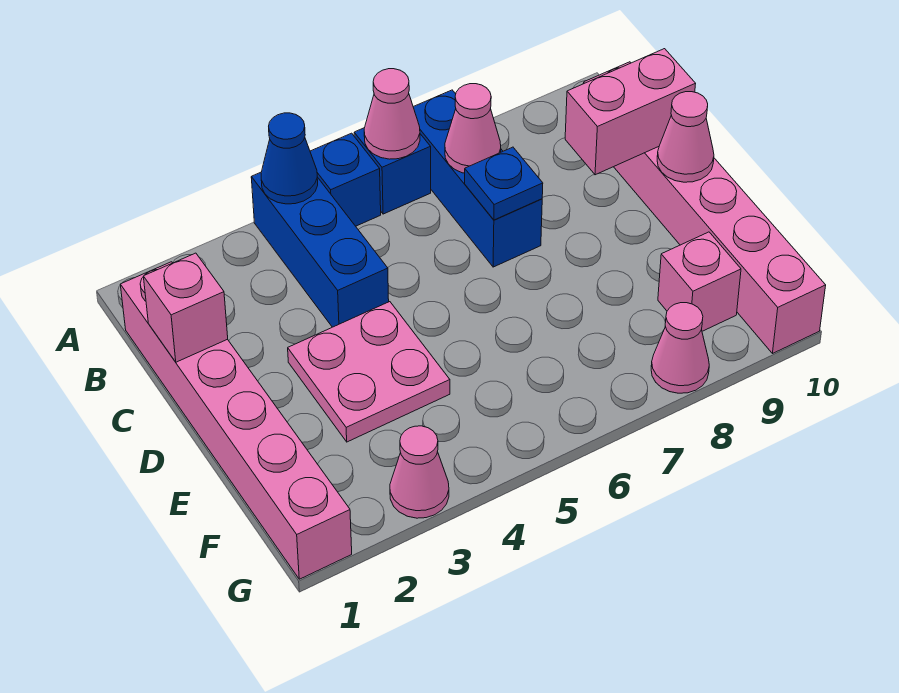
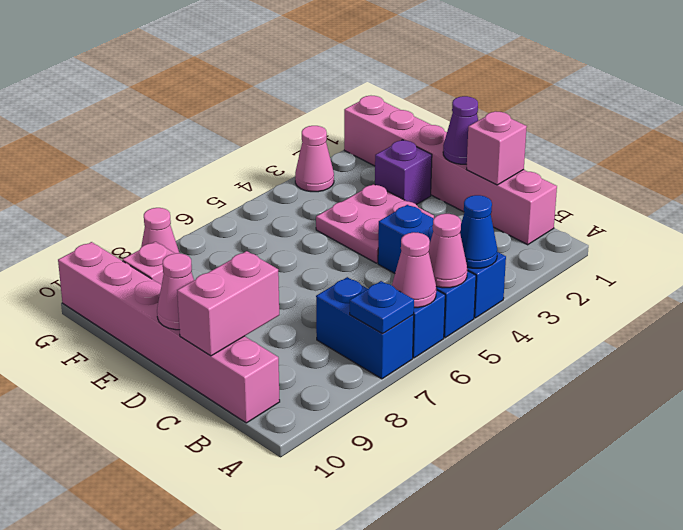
blue brick A7:C7 level 1 -> blue brick A7:B7 level 1
pink cone B7 level 2 -> pink cone A5 level 2
blue plate C7 level 2 -> blue plate A7 level 2
none -> purple cone D1 level 2
none -> purple brick E2 level 1

